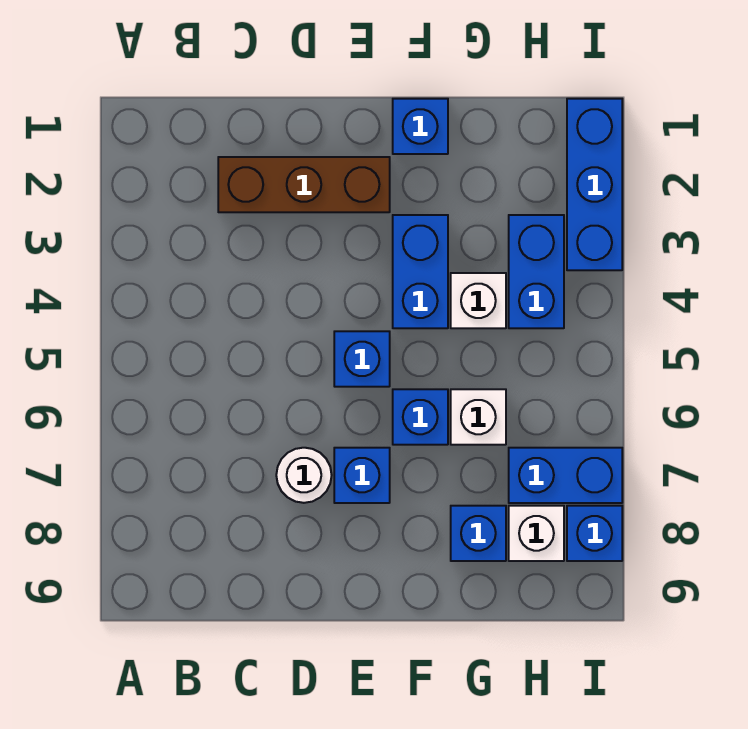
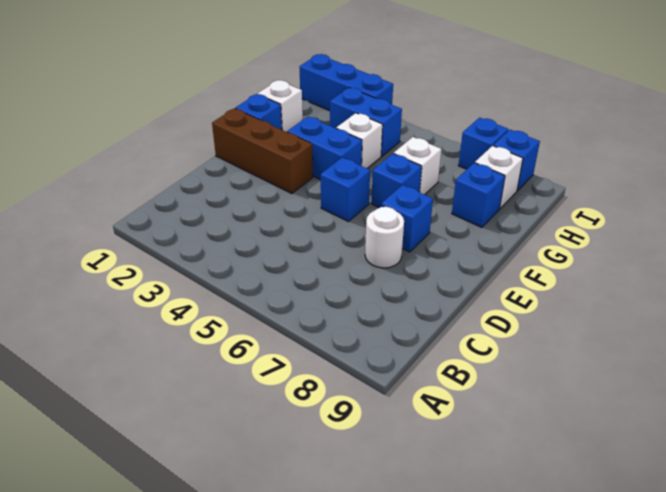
brown brick C2:E2 level 1 -> brown brick E1:E3 level 1
none -> white brick G1 level 1
blue brick H7:I7 level 1 -> blue brick I7 level 1

